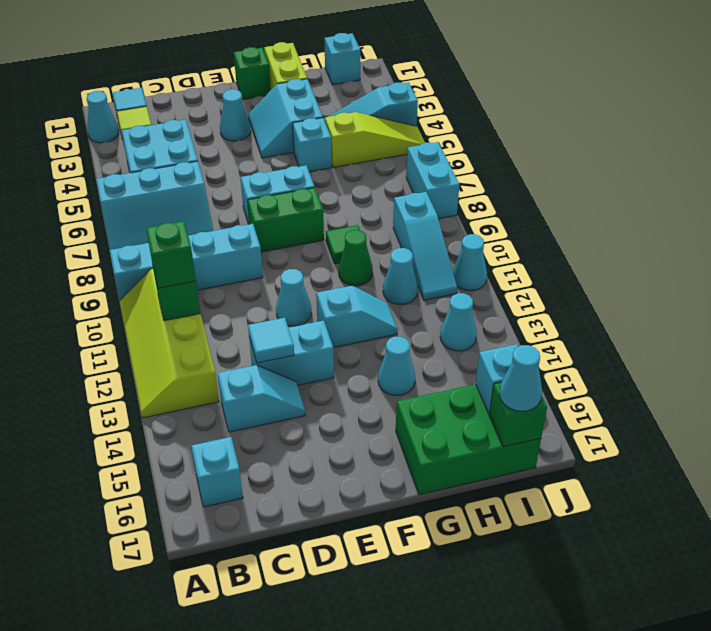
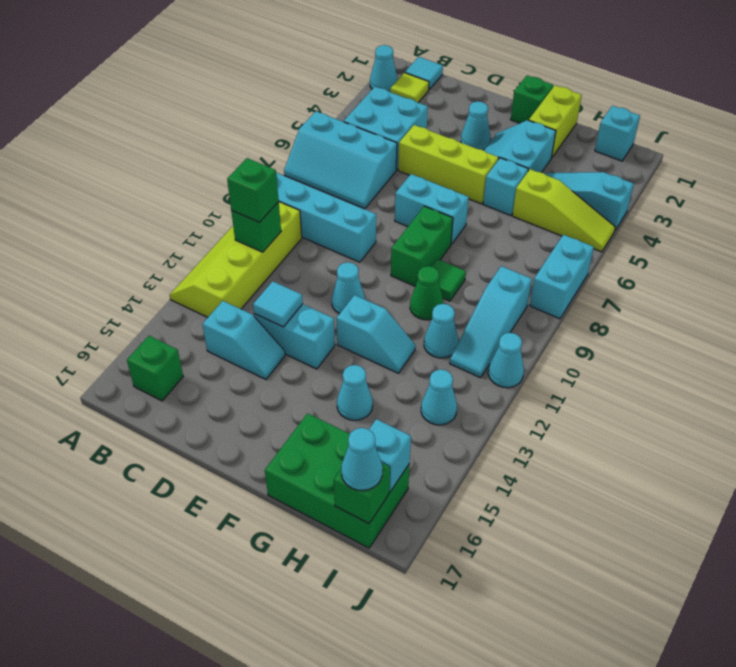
cyan brick B16 level 1 -> green brick B16 level 1
none -> lime brick D5:F5 level 1
green brick E8:F8 level 1 -> green brick F8:F9 level 1

